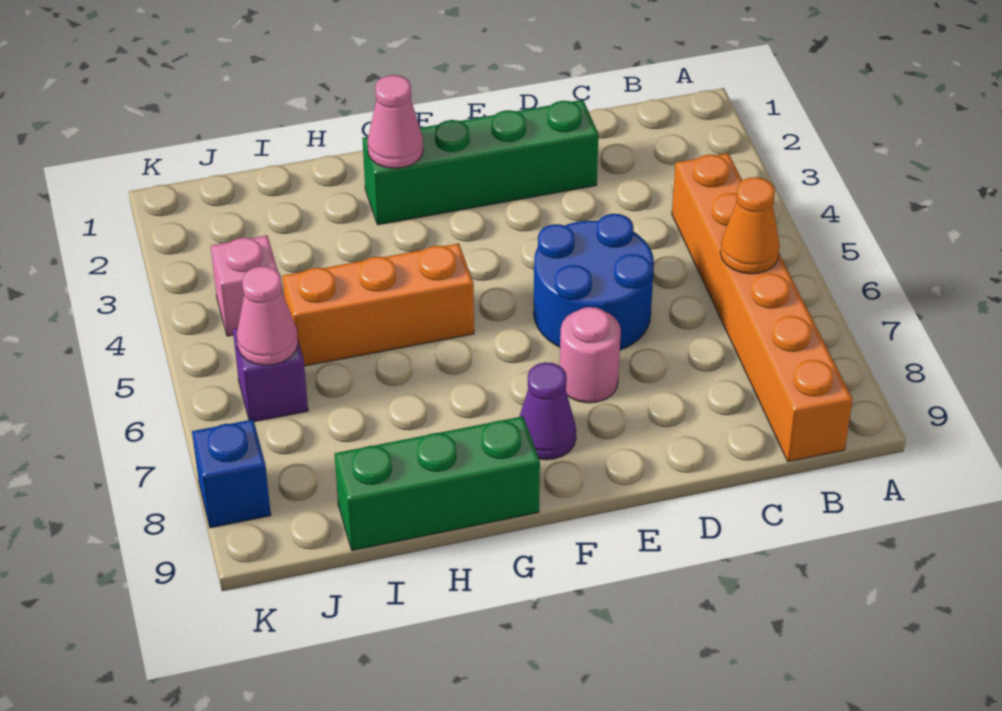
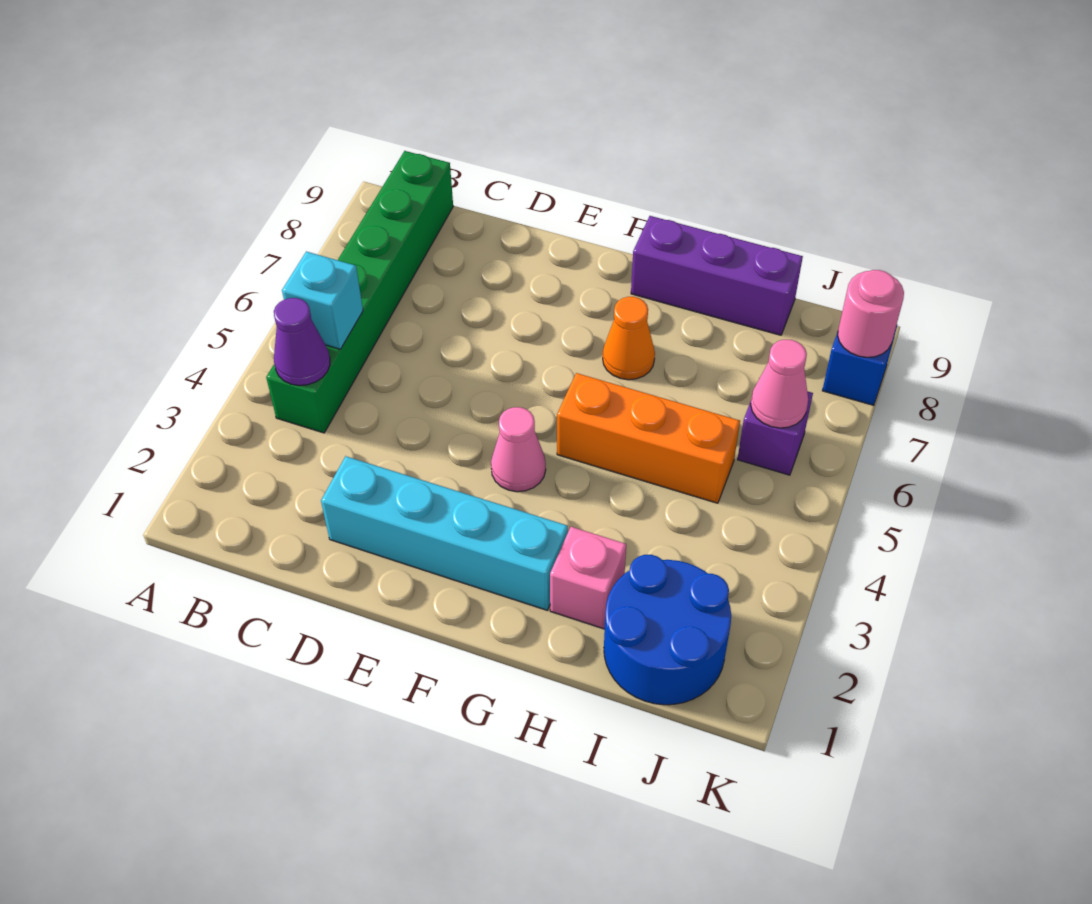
orange brick B4:B9 level 1 -> green brick B4:B9 level 1
none -> cyan brick B5 level 2
orange cone B6 level 2 -> orange cone G7 level 1
green brick D2:G2 level 1 -> cyan brick D2:G2 level 1
blue round brick D5:E6 level 1 -> blue round brick I1:J2 level 1
pink round brick E7 level 1 -> pink round brick K8 level 2
purple cone F8 level 1 -> purple cone B4 level 2
pink cone G2 level 2 -> pink cone F4 level 1
green brick G9:I9 level 1 -> purple brick G9:I9 level 1
pink brick J4 level 1 -> pink brick H2 level 1

